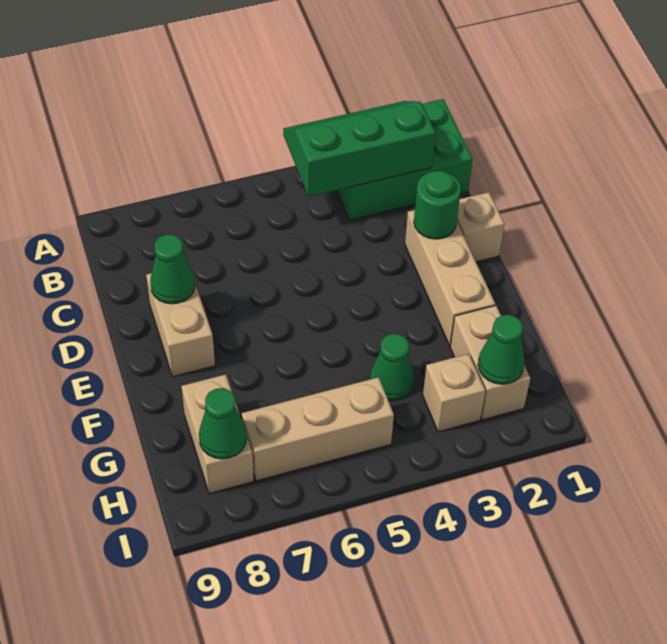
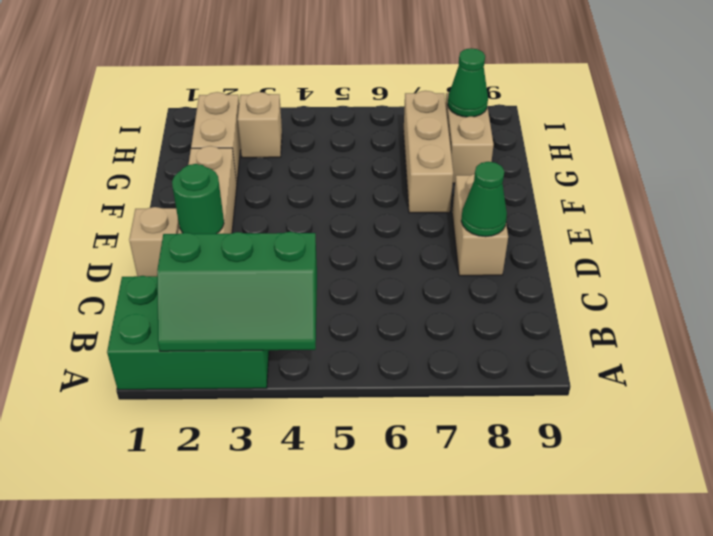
green cone G4 level 1 -> none
green cone H2 level 2 -> none
tan brick H5:H7 level 1 -> tan brick F7:H7 level 1

